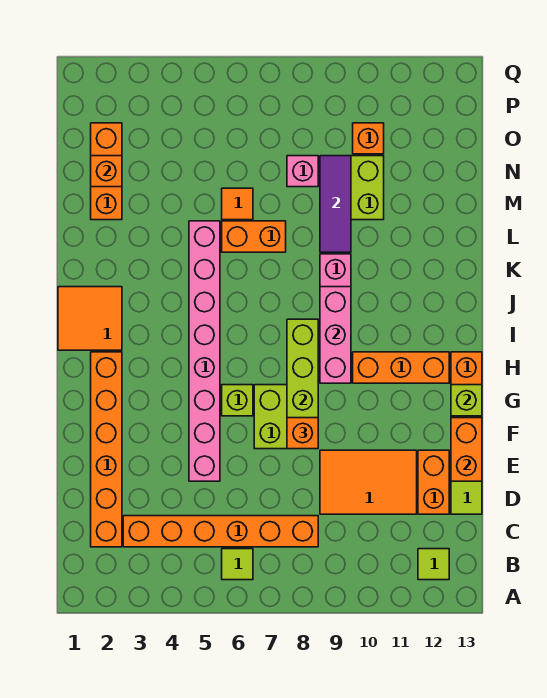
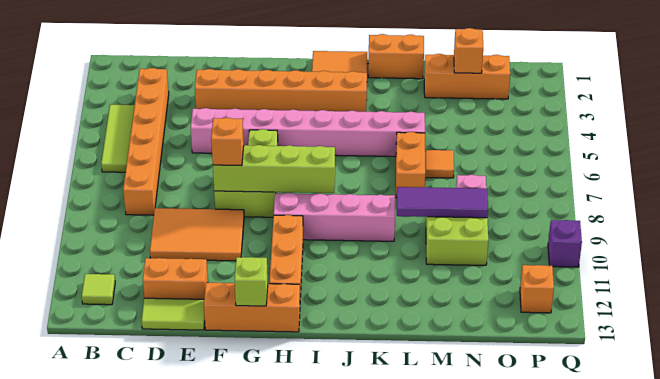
lime tile B6 level 1 -> lime tile B4:B6 level 1
orange brick C2:H2 level 1 -> orange brick E3:J3 level 1
orange tile D9:E11 level 1 -> orange tile D9:F10 level 1
orange brick E13:F13 level 2 -> orange brick K1:L1 level 1
pink brick H9:J9 level 2 -> none
orange brick O10 level 1 -> orange brick P12 level 1
none -> purple brick Q10 level 1

